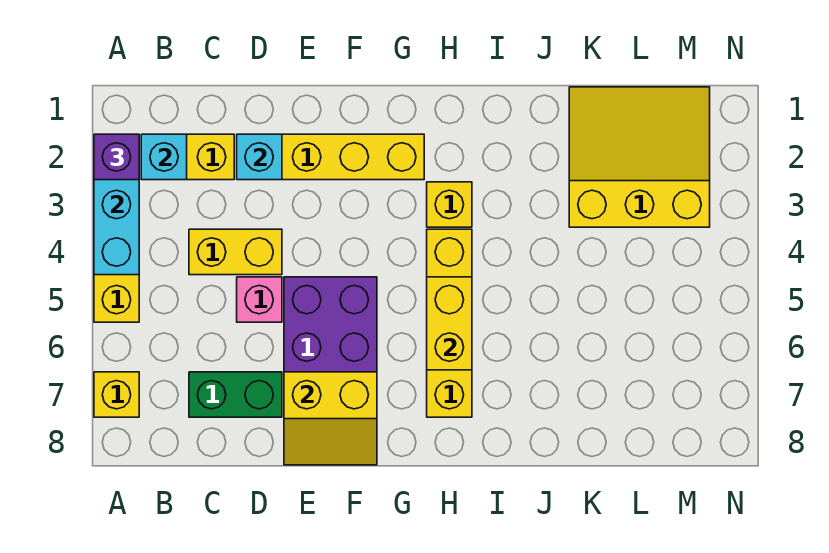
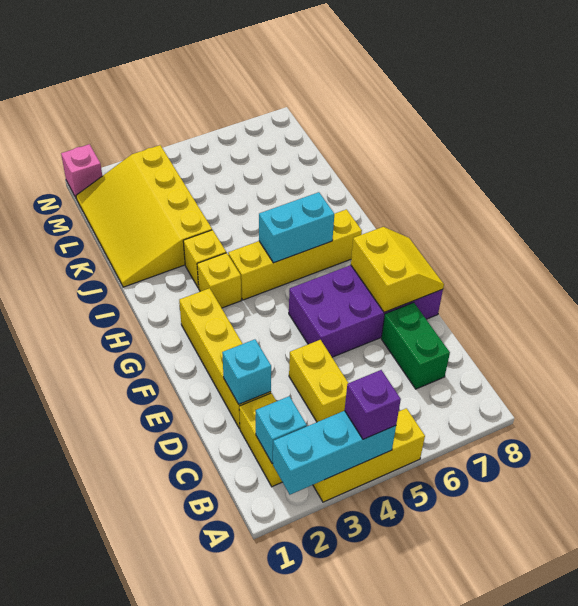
purple brick A2 level 3 -> purple brick A4 level 3
yellow brick A7 level 1 -> yellow brick I3 level 1
pink brick D5 level 1 -> pink brick N1 level 1
yellow brick H5:H6 level 2 -> cyan brick H5:H6 level 2
yellow slope K1:M3 level 1 top 3 -> yellow slope J1:M3 level 1 top 3

